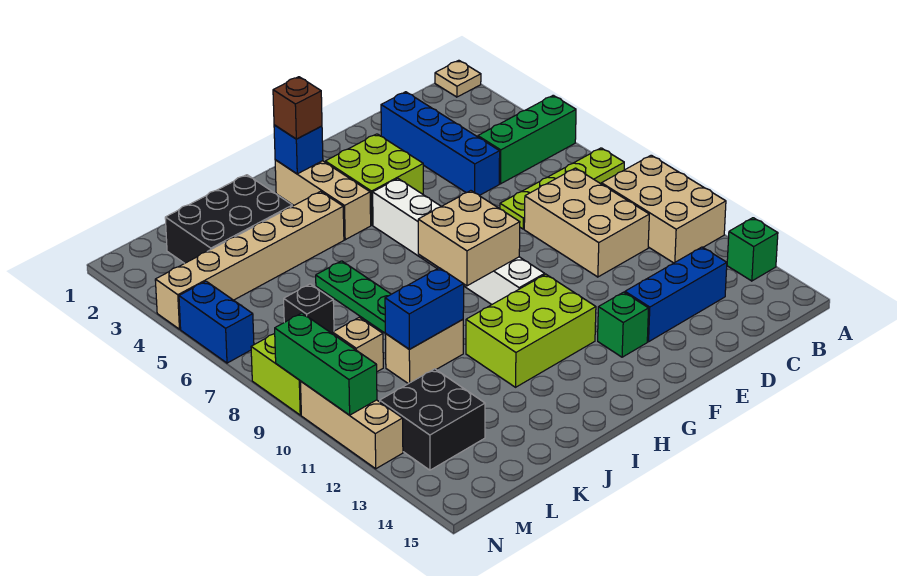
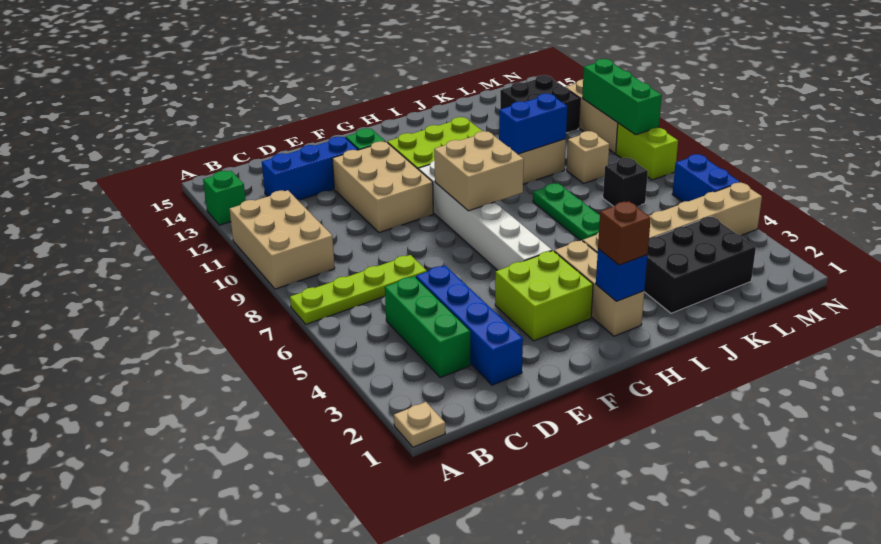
green brick A5:C5 level 1 -> green brick C3:C5 level 1
tan brick C8:D10 level 1 -> tan brick E10:F12 level 1

